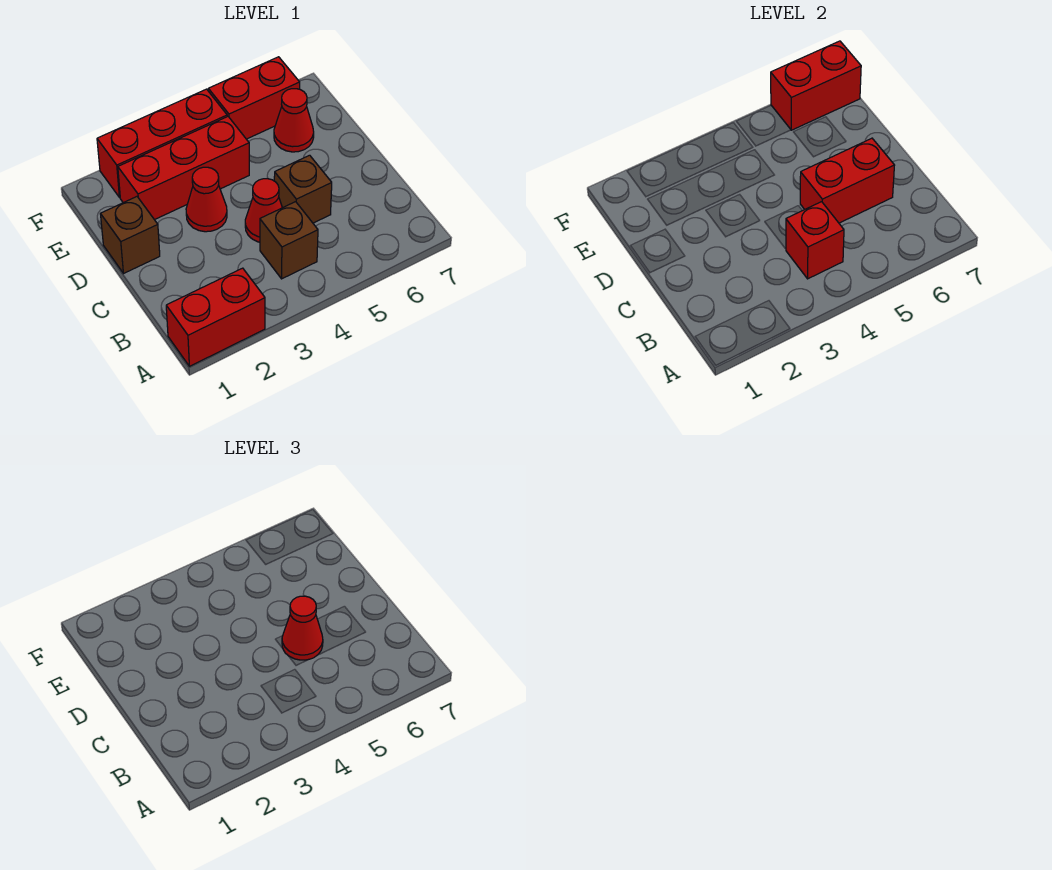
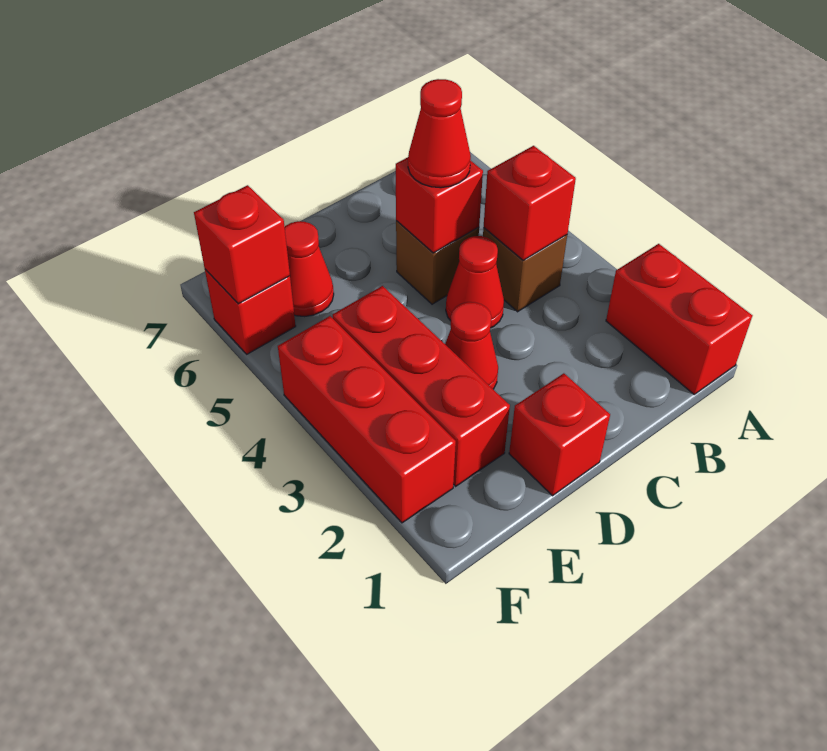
red brick C5:C6 level 2 -> red brick C5 level 2
brown brick D1 level 1 -> red brick D1 level 1
red brick F5:F6 level 1 -> red brick F6 level 1
red brick F6:F7 level 2 -> red brick F6 level 2

